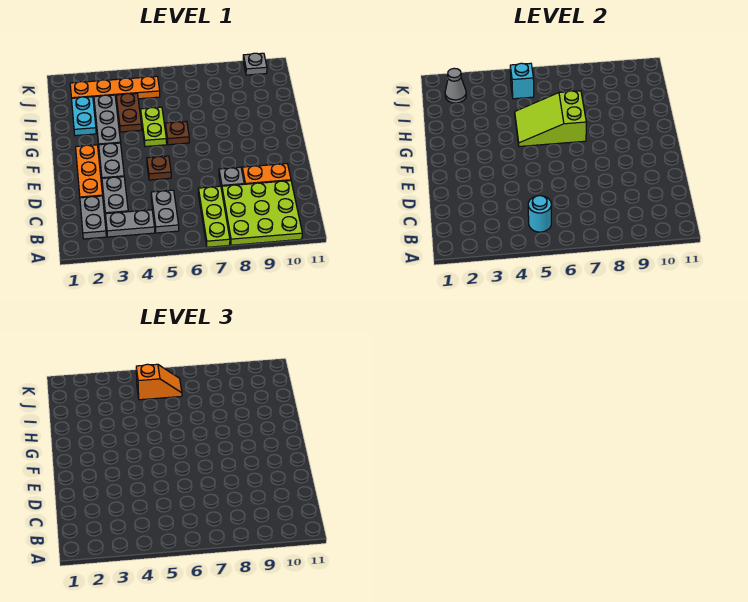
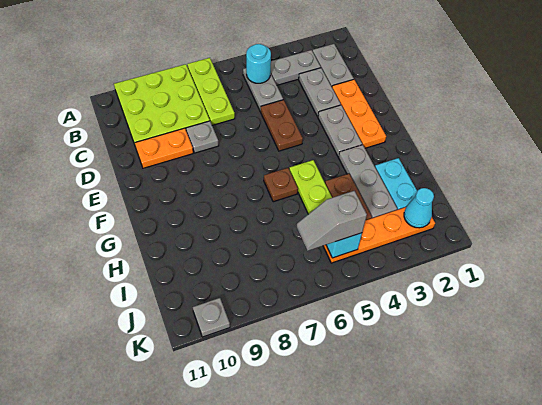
brown plate E5 level 1 -> brown plate D5:E5 level 1
lime slope G5:H7 level 2 top 7 -> none
grey cone J2 level 2 -> cyan cone J2 level 2
orange slope J5:J6 level 3 top 5 -> grey slope J5:J6 level 3 top 5

